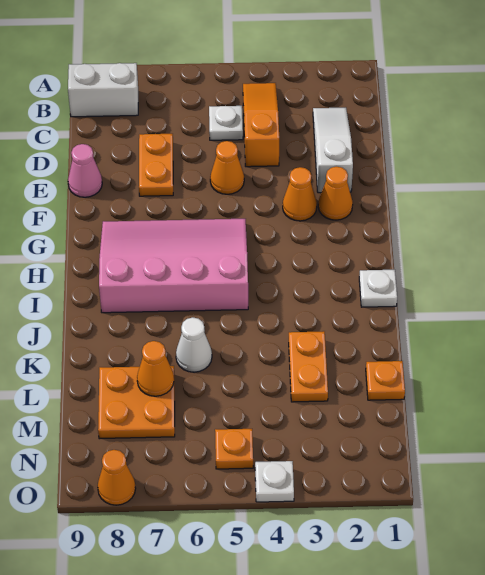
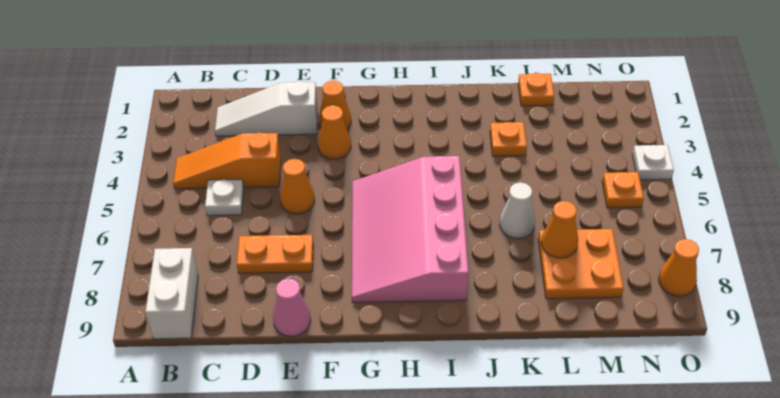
white plate I1 level 1 -> none
orange plate K3:L3 level 1 -> orange plate K3 level 1

